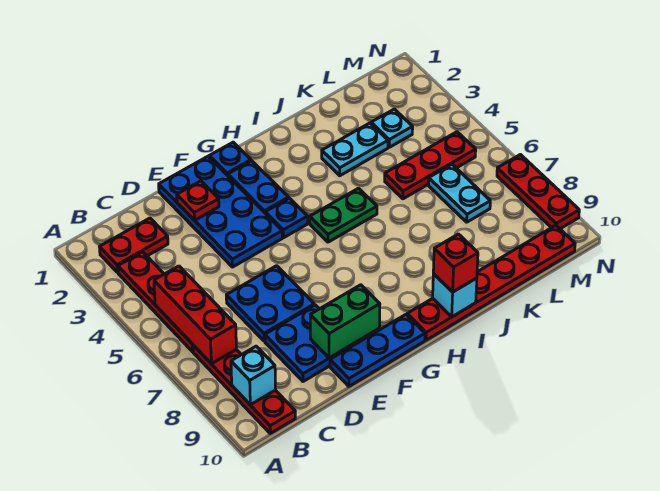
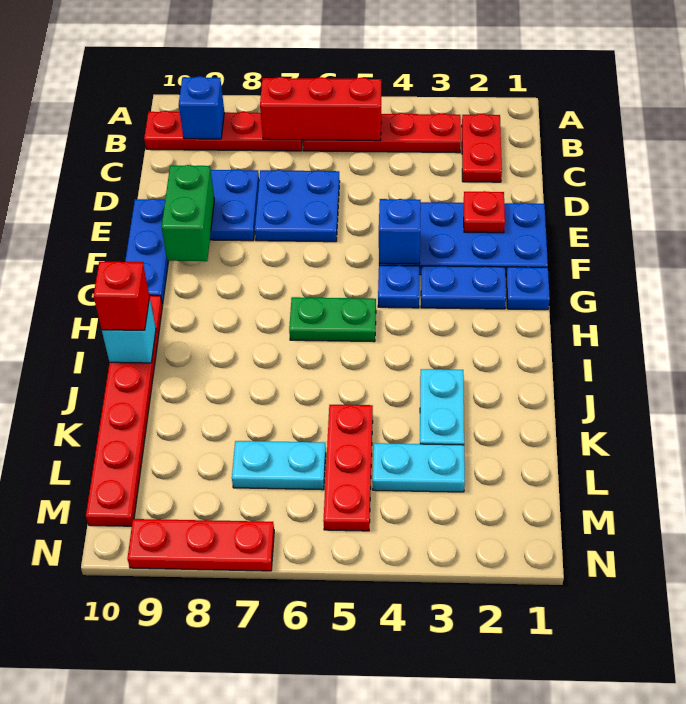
cyan brick B9 level 2 -> blue brick B9 level 2
none -> blue brick F4 level 2
green plate H5:I5 level 1 -> green plate H5:H6 level 1
cyan plate L3 level 1 -> cyan plate L3:L4 level 1

